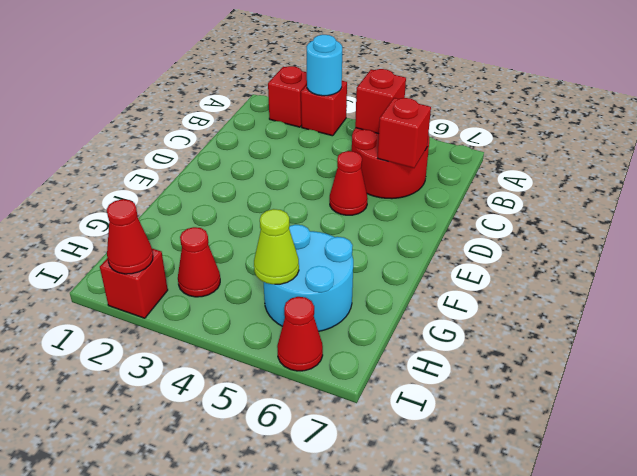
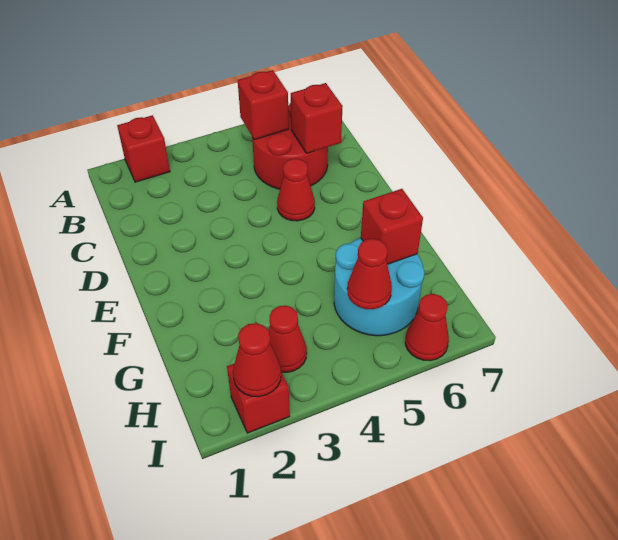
red brick A3 level 1 -> red brick G6 level 2
cyan round brick A3 level 2 -> none
lime cone H5 level 2 -> red cone H5 level 2

